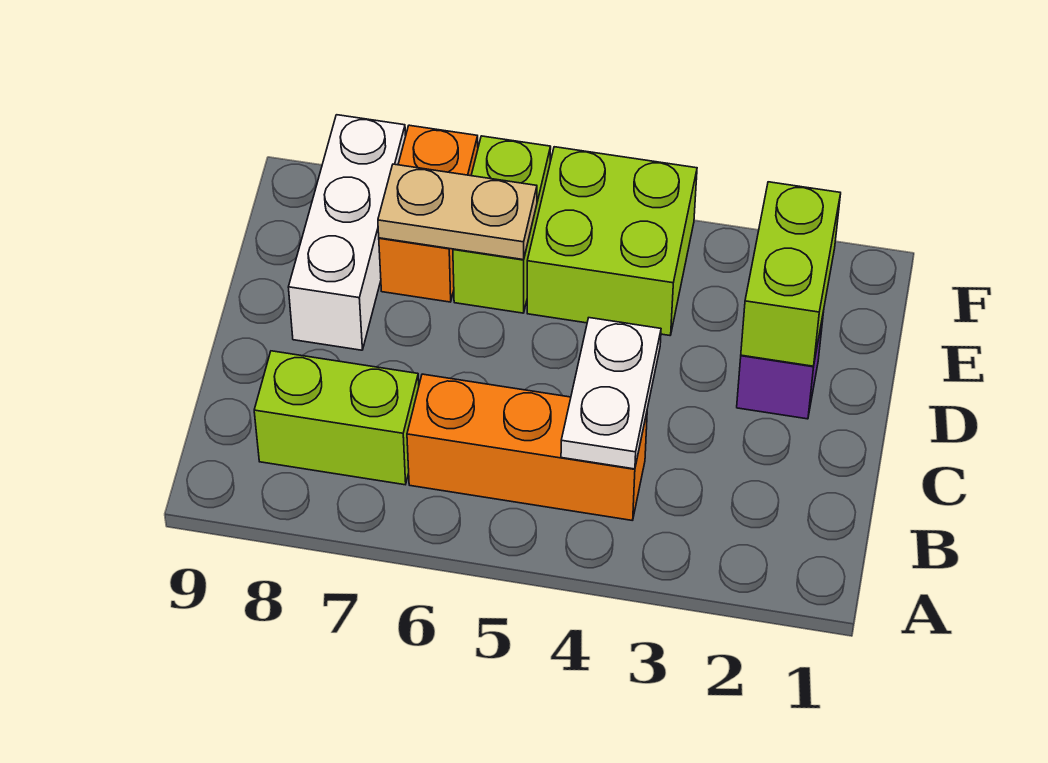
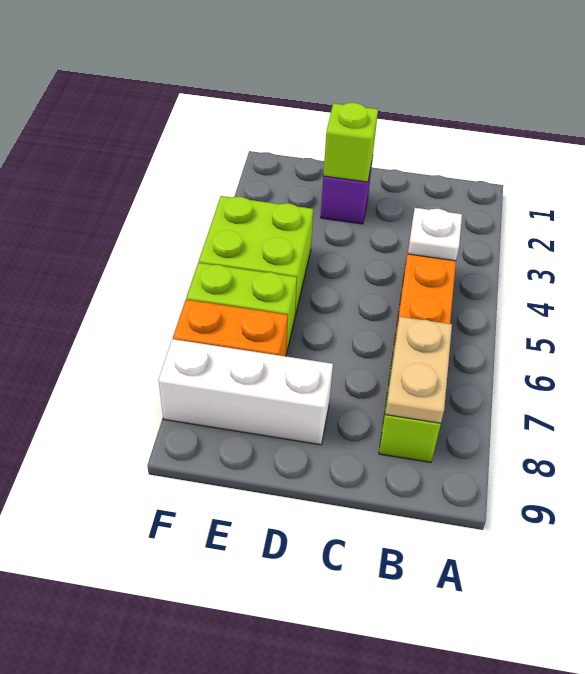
white plate B4:C4 level 2 -> white plate B4 level 2
lime brick D2:E2 level 2 -> lime brick D2 level 2
tan plate E6:E7 level 2 -> tan plate B7:B8 level 2

